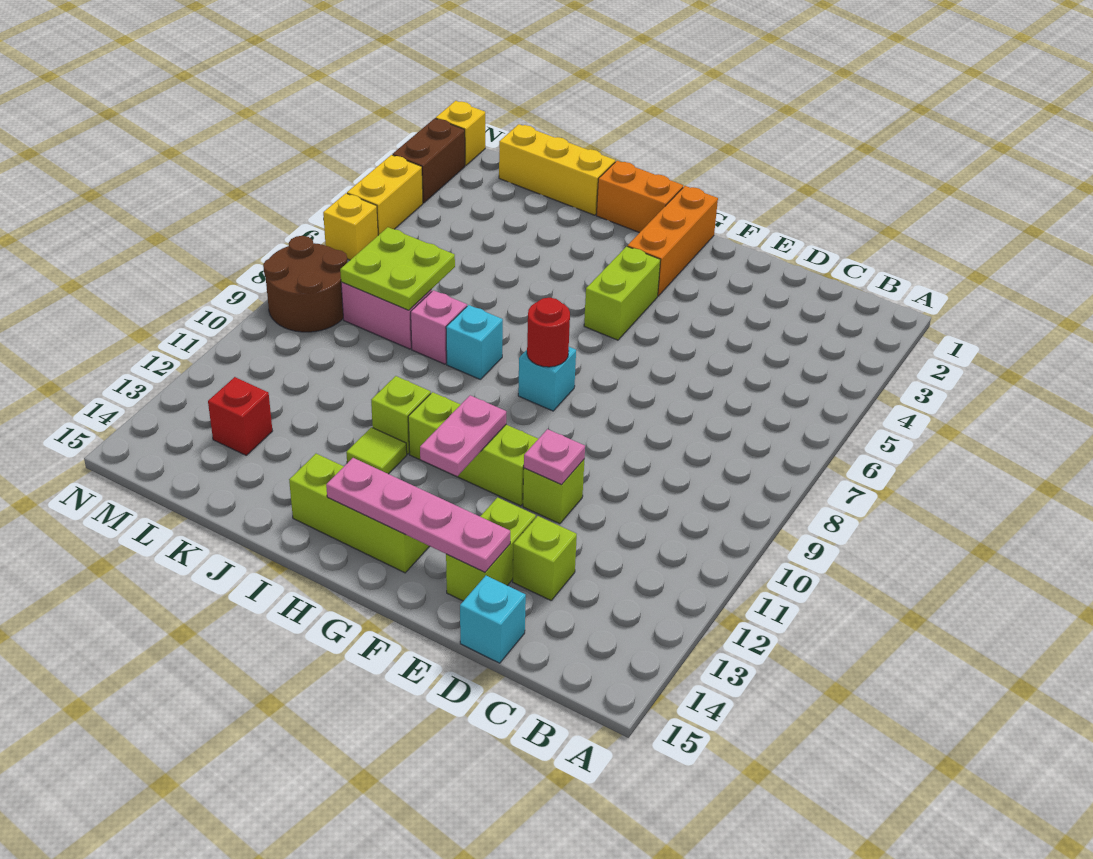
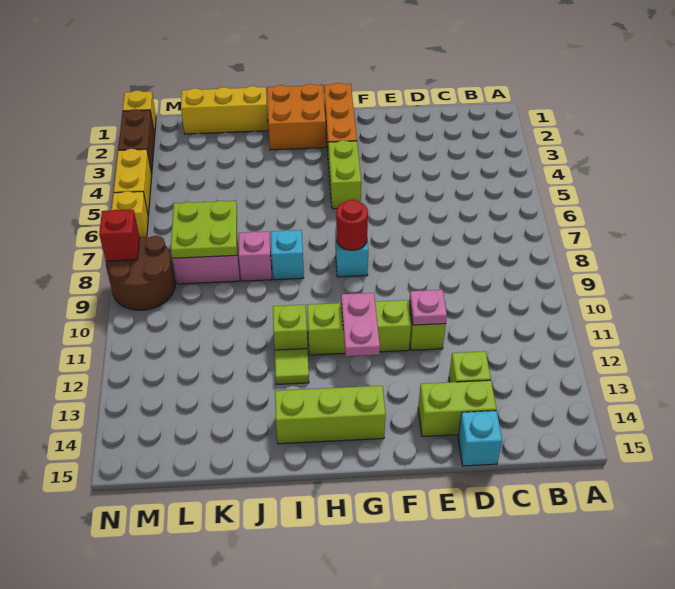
lime brick E13:E14 level 1 -> lime brick D14:E14 level 1
pink plate E14:H14 level 2 -> none
orange brick H1:I1 level 1 -> orange brick H1:I2 level 1
red brick L13 level 1 -> red brick N8 level 2

